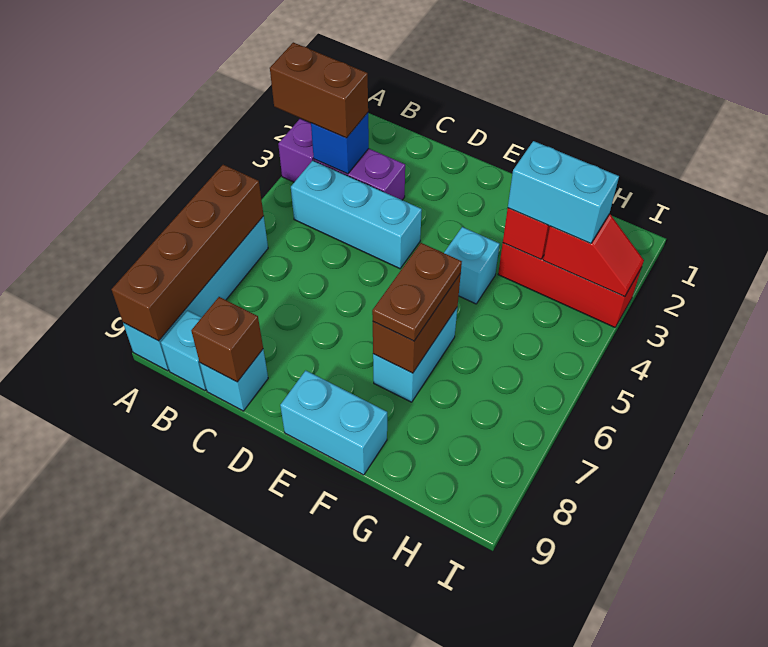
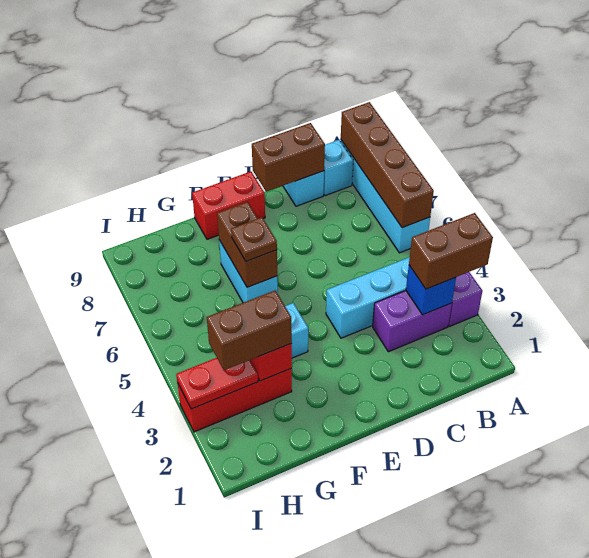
brown brick C9 level 2 -> brown brick C9:D9 level 2
cyan brick E9:F9 level 1 -> red brick E9:F9 level 1
brown plate F6:F7 level 3 -> brown plate F6 level 3
cyan brick G3:H3 level 3 -> brown brick G3:H3 level 3
red slope H3:I3 level 2 top H -> red plate H3:I3 level 2

